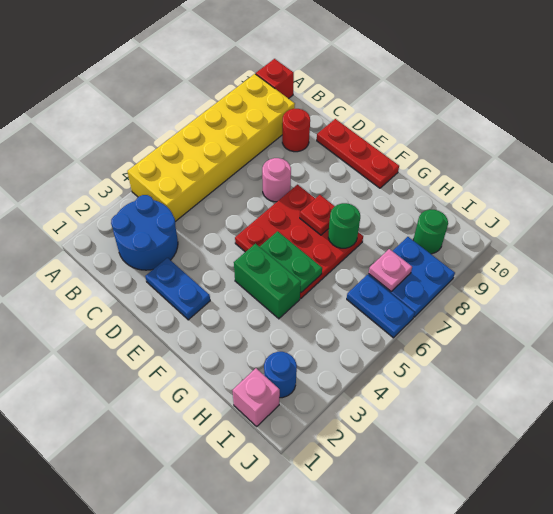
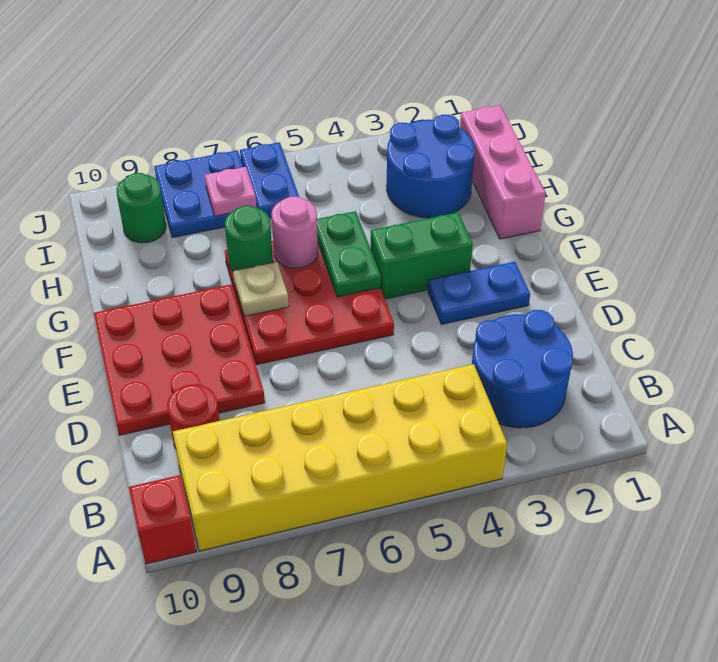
blue plate D2:E2 level 1 -> blue plate E2:E3 level 1
pink round brick D7 level 1 -> pink round brick G6 level 2
red plate D10:F10 level 1 -> red plate D8:F10 level 1
green brick F4:G4 level 1 -> green brick F3:F4 level 1
red plate F7 level 2 -> tan plate F7 level 2
pink brick I1 level 1 -> pink brick G1:I1 level 1
blue round brick I2 level 1 -> blue round brick H2:I3 level 1

